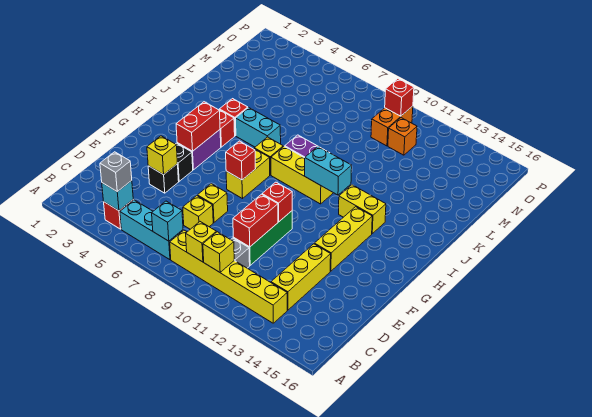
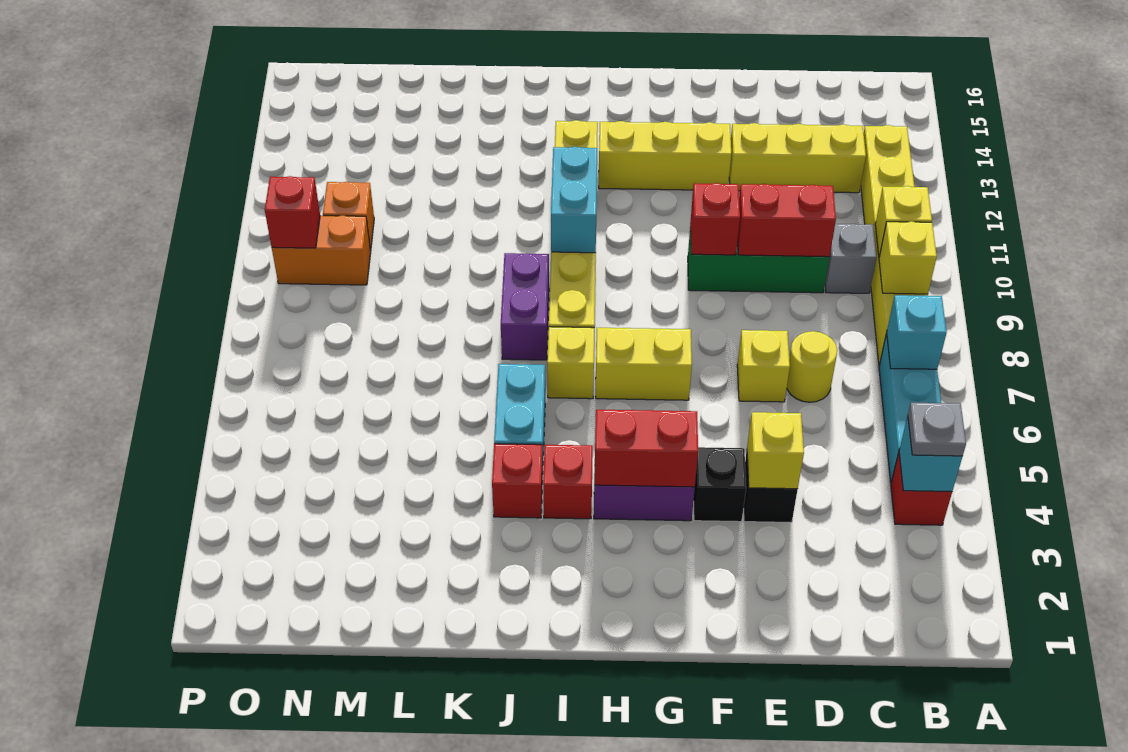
grey brick B4 level 3 -> grey plate B4 level 3
yellow brick D7 level 1 -> yellow round brick D7 level 1
red brick G7 level 2 -> none

